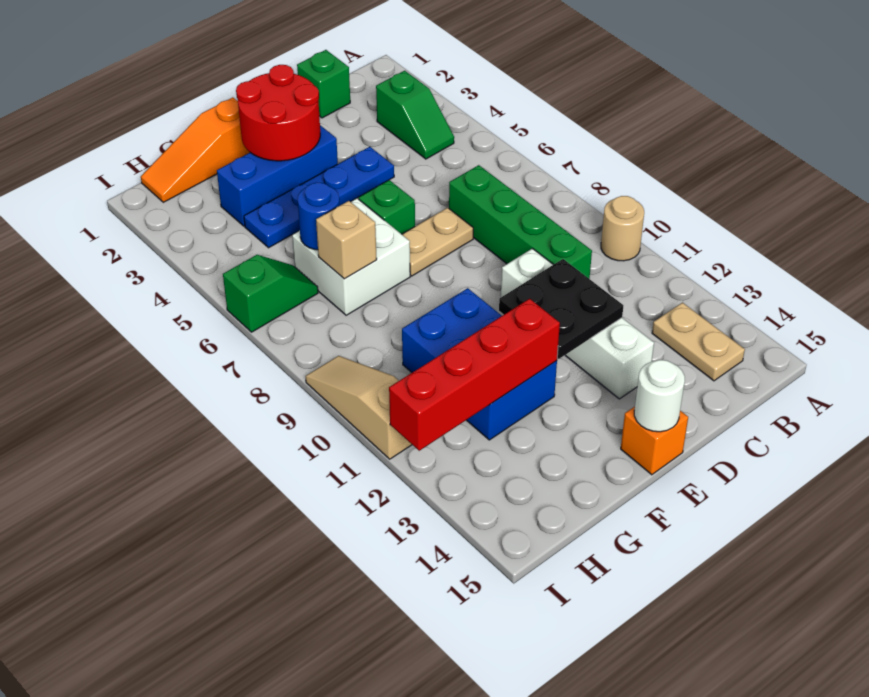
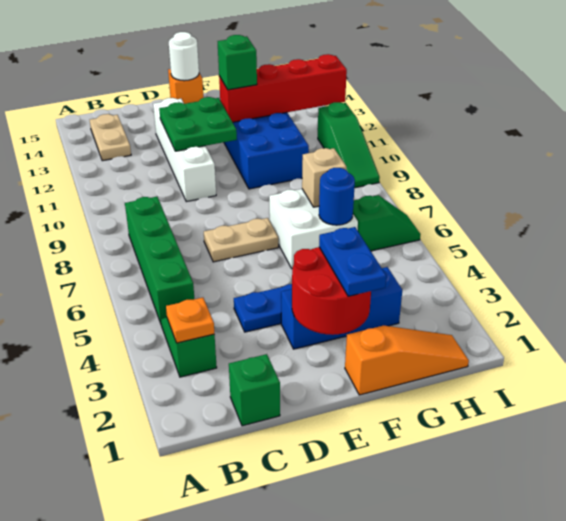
tan round brick A10 level 1 -> none
none -> orange plate B3 level 2
green brick C7:C10 level 1 -> green brick B5:B8 level 1
black plate D11:E12 level 2 -> green plate D11:E12 level 2
green brick E6 level 1 -> green brick F12 level 3
none -> blue plate F2:F3 level 3
green slope H6:I6 level 1 top I -> green slope H6:I6 level 1 top H
tan slope I9:I11 level 1 top 11 -> green slope I9:I11 level 1 top 11

